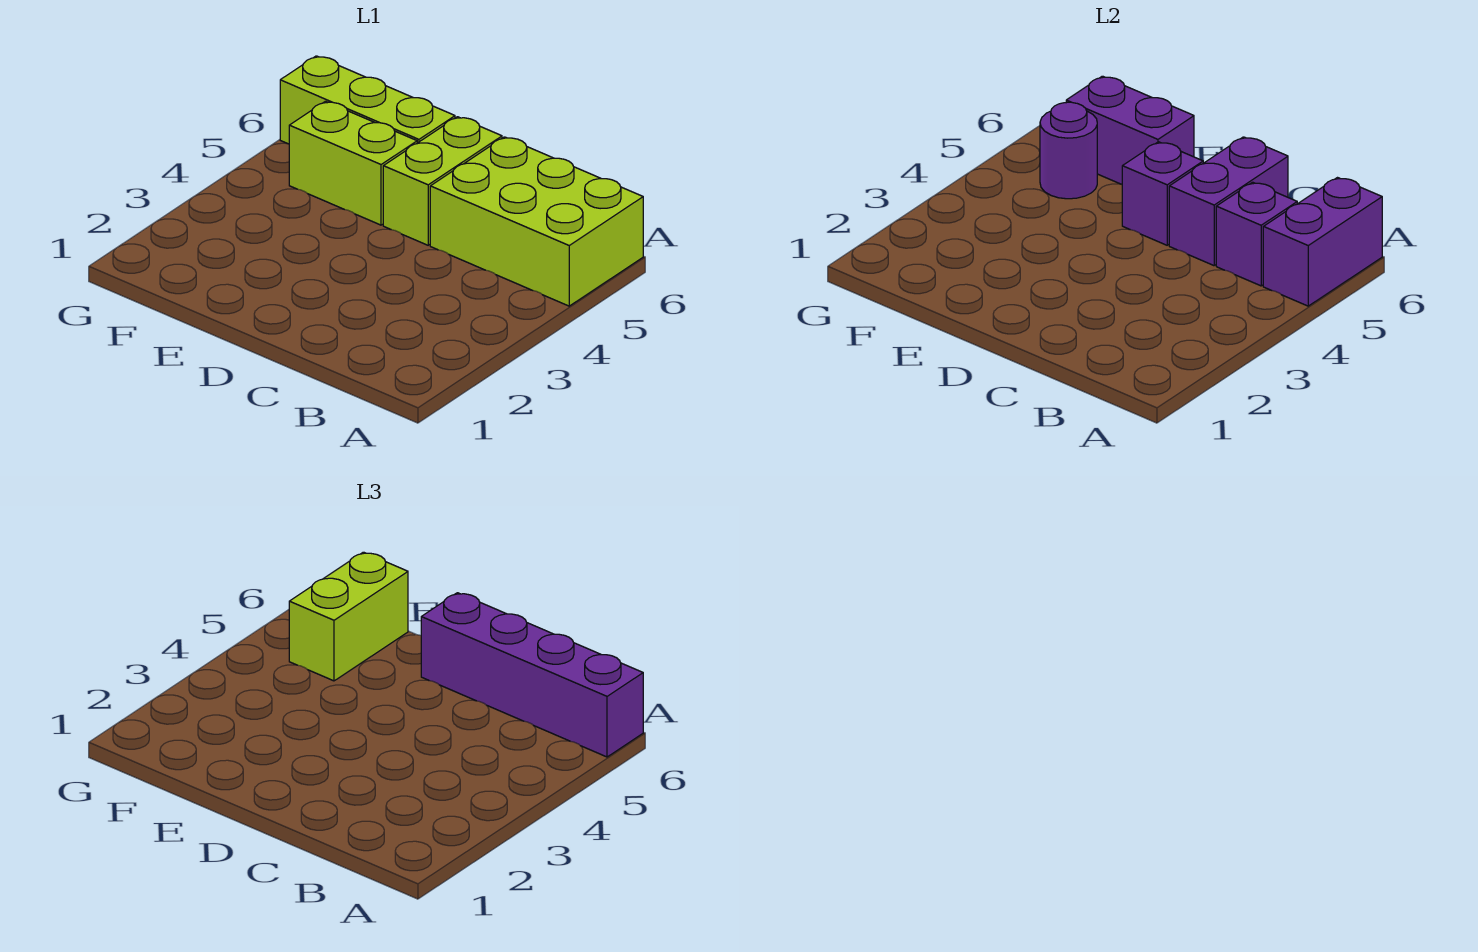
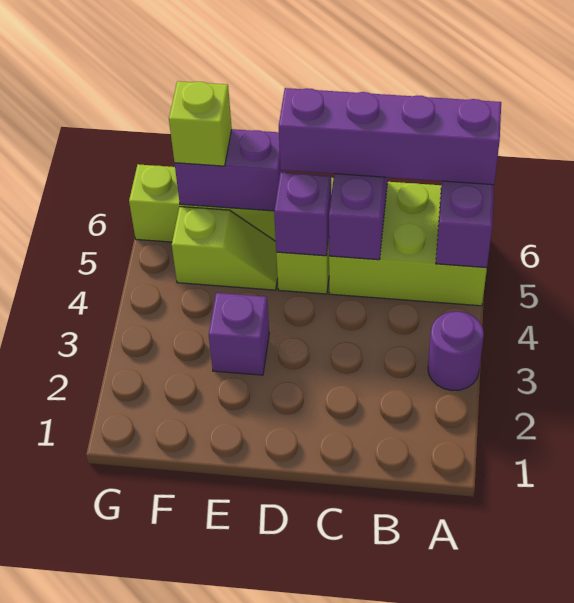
purple brick B5 level 2 -> purple brick E3 level 1
lime brick E5:F5 level 1 -> lime slope E5:F5 level 1 top F
purple round brick F5 level 2 -> purple round brick A3 level 1
lime brick F5:F6 level 3 -> lime brick F6 level 3

